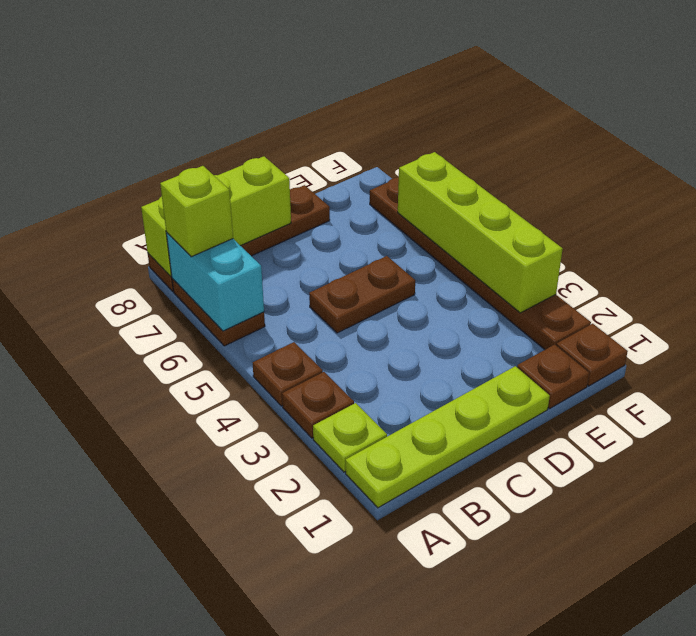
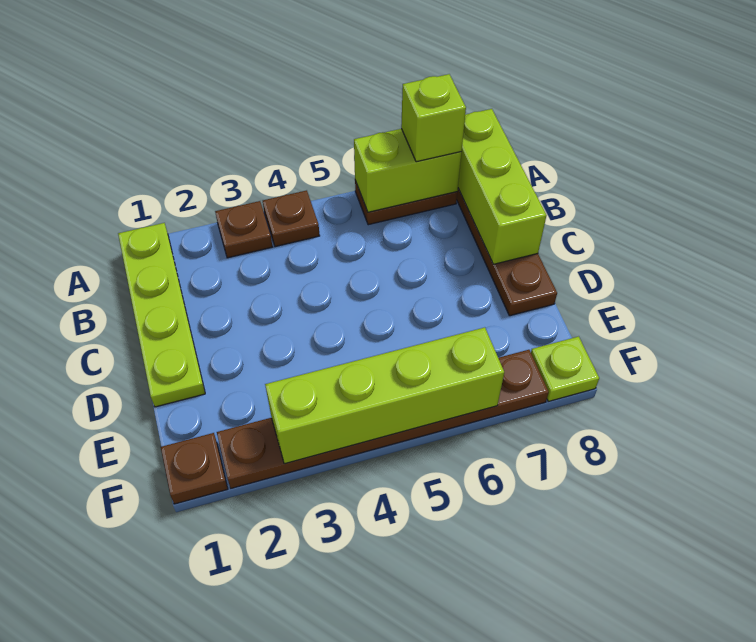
lime plate A2 level 1 -> lime plate F8 level 1
cyan brick A6:A7 level 2 -> lime brick A6:A7 level 2
brown plate C5:D5 level 1 -> none
brown plate E1 level 1 -> none

